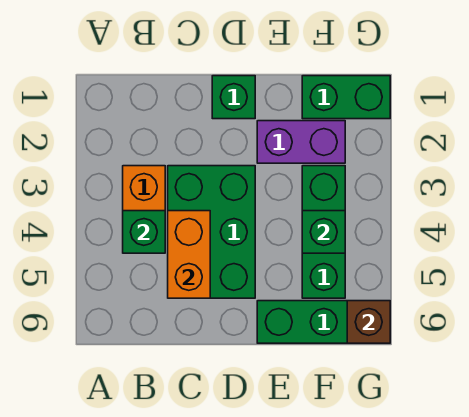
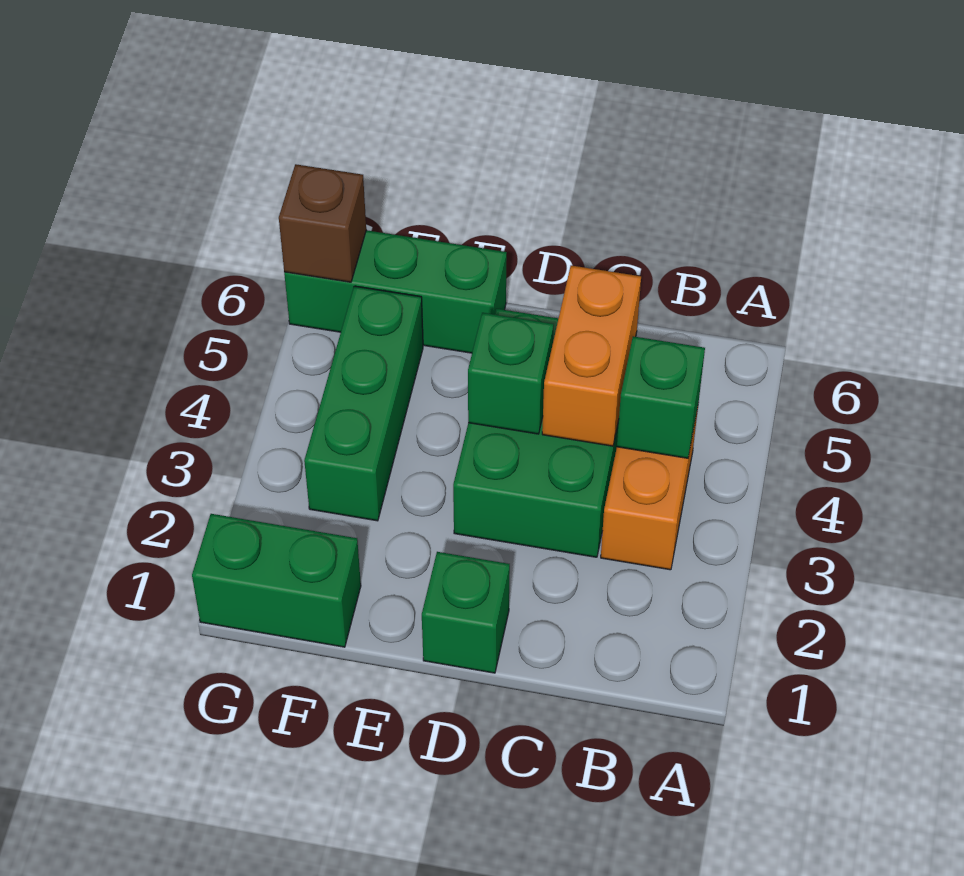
purple brick E2:F2 level 1 -> none
green brick F4 level 2 -> green brick D4 level 2

